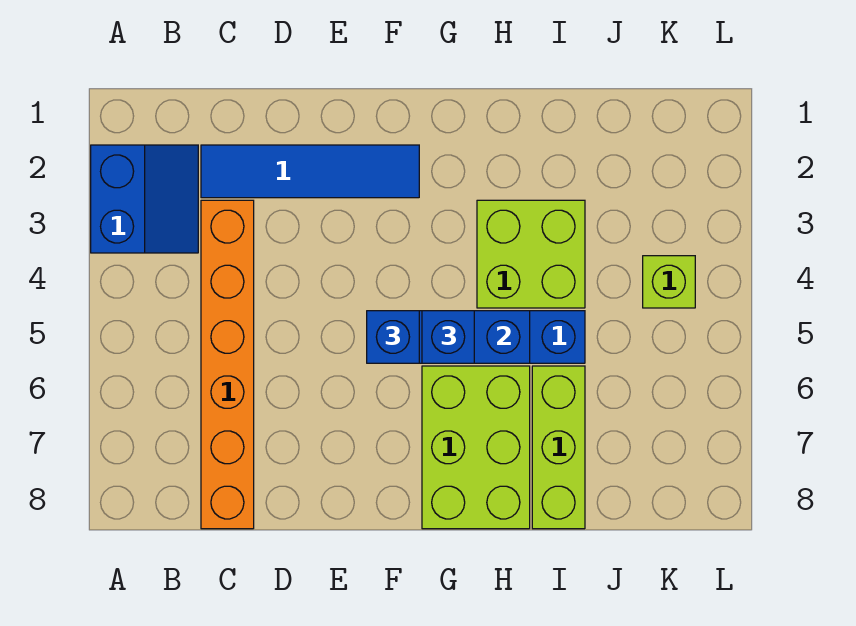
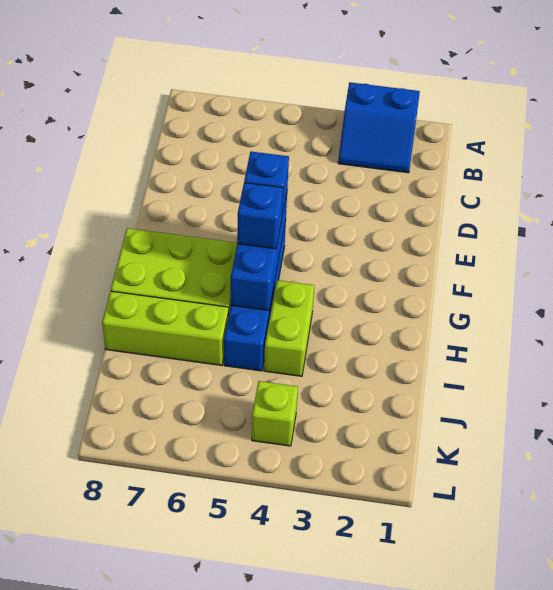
blue tile C2:F2 level 1 -> none
orange brick C3:C8 level 1 -> none
lime brick H3:I4 level 1 -> lime brick H4:I4 level 1

